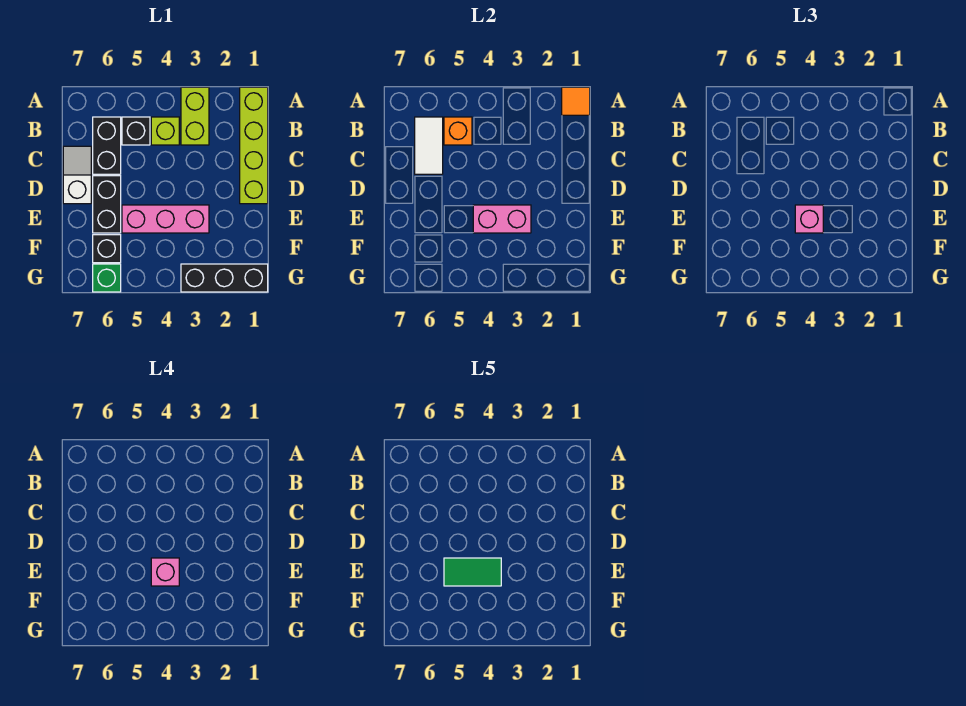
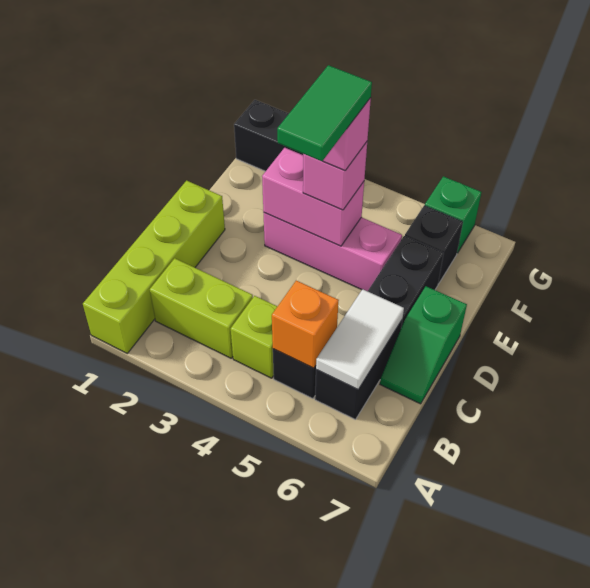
orange tile A1 level 2 -> none
lime brick A3:B3 level 1 -> lime brick B2:B3 level 1
white slope C7:D7 level 1 top D -> green slope C7:D7 level 1 top D
green tile E4:E5 level 5 -> green tile D4:E4 level 5

